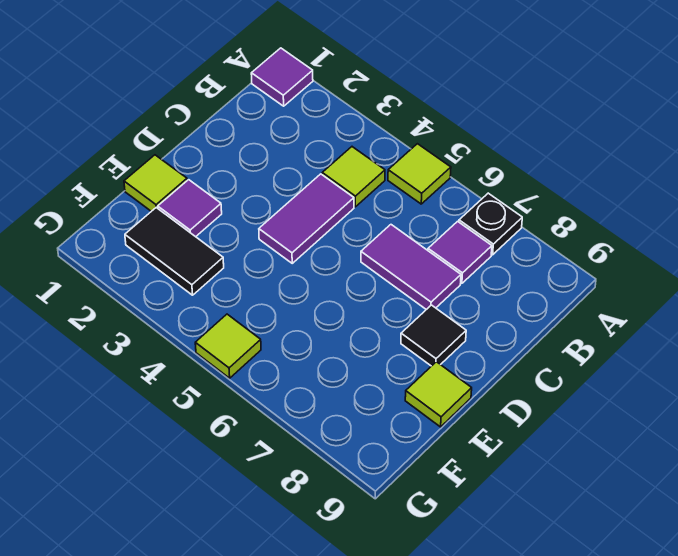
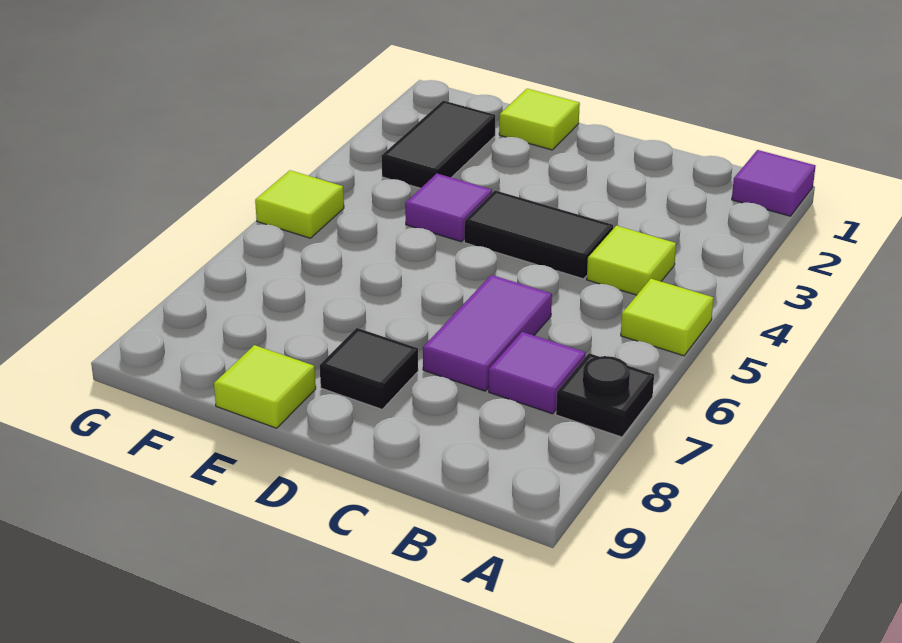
purple tile C4:D4 level 1 -> black tile C4:D4 level 1
purple tile E2 level 1 -> purple tile E4 level 1

